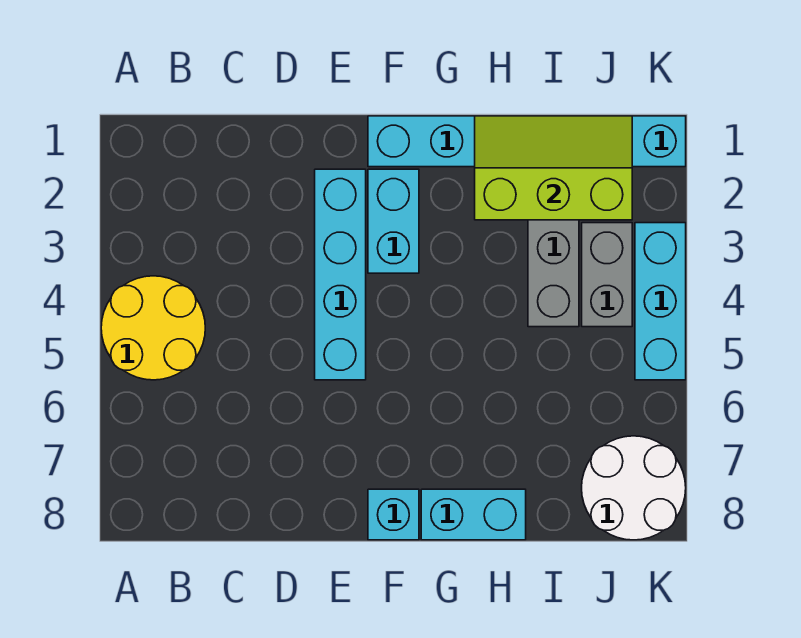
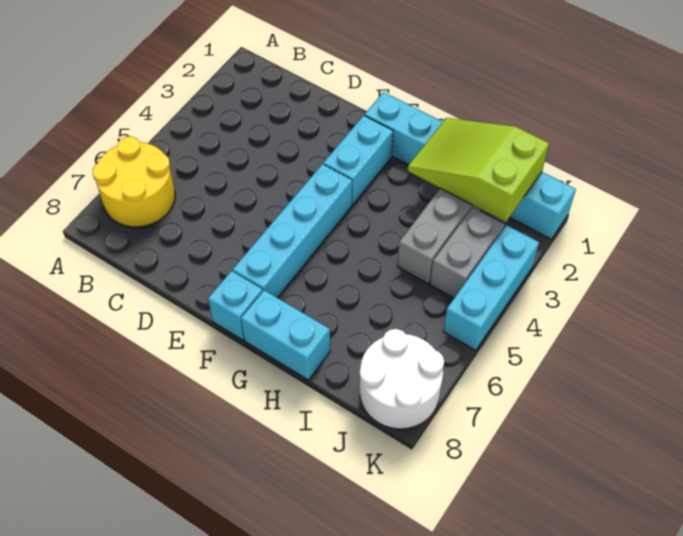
yellow round brick A4:B5 level 1 -> yellow round brick A6:B7 level 1
cyan brick E2:E5 level 1 -> cyan brick F4:F7 level 1
lime slope H1:J2 level 2 top 2 -> lime slope H1:J2 level 2 top J

